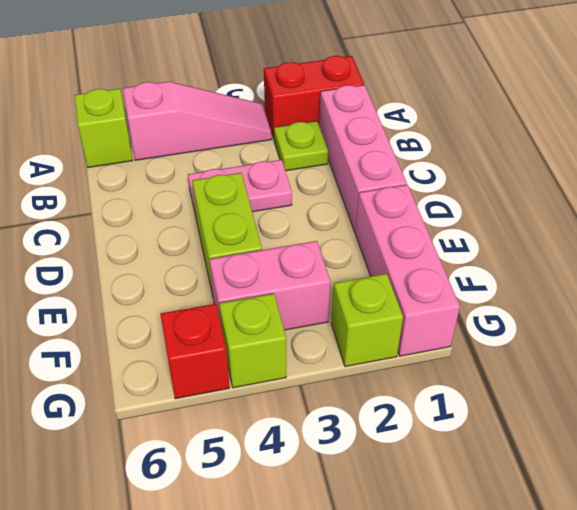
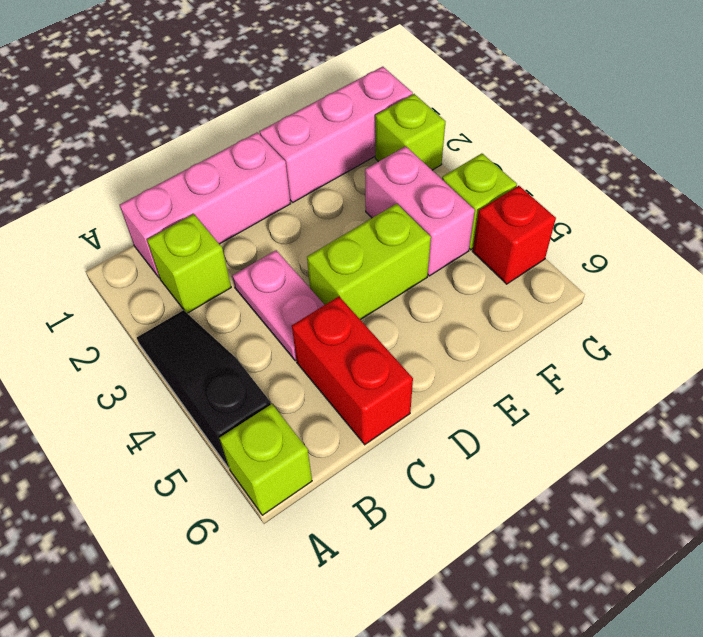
red brick A1:A2 level 1 -> red brick C5:C6 level 1
pink slope A3:A5 level 1 top 5 -> black slope A3:A5 level 1 top 5
lime plate B2 level 1 -> lime brick B2 level 1

